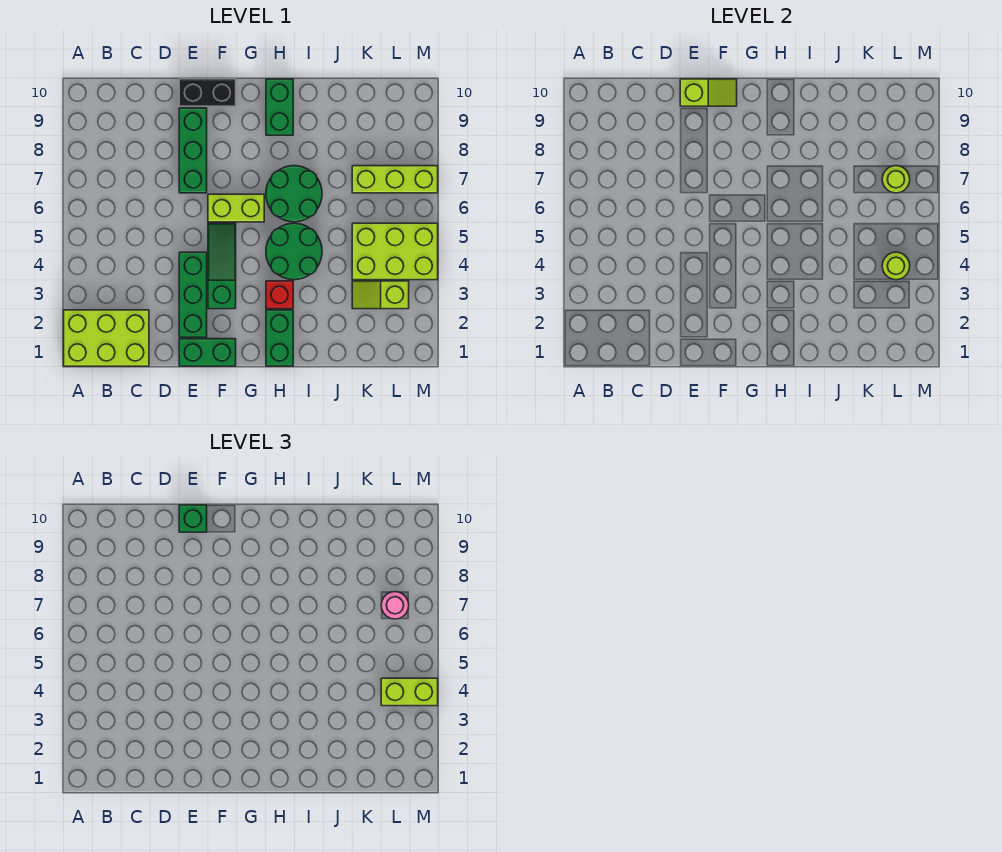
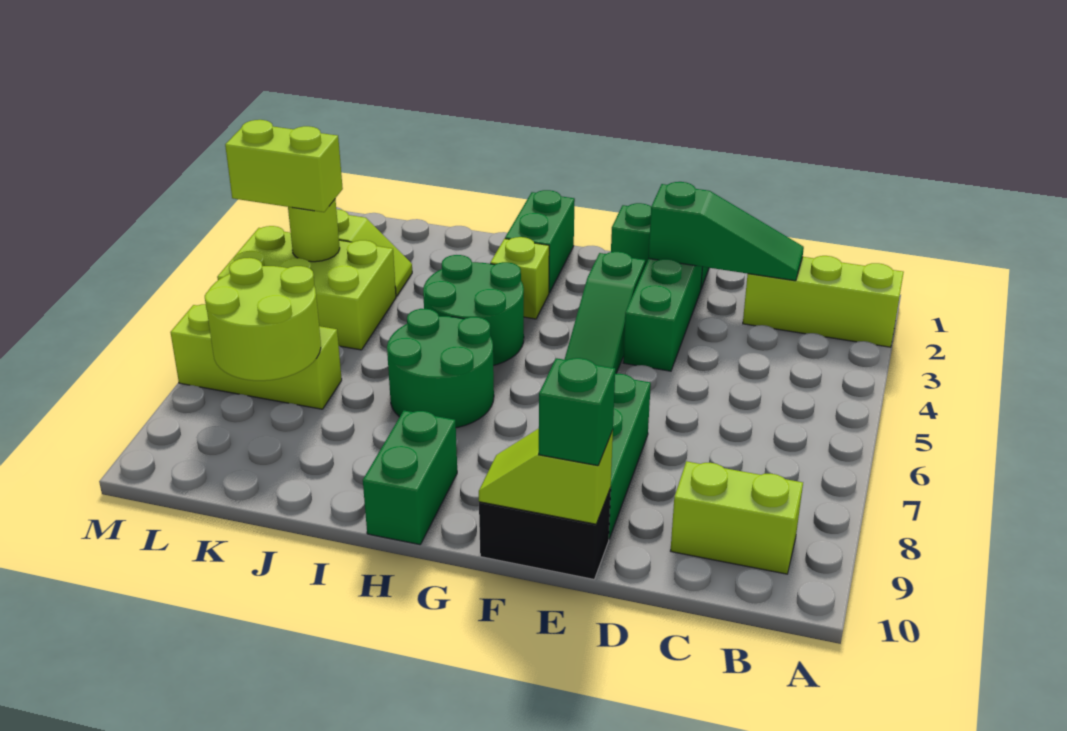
lime brick A1:C2 level 1 -> lime brick A2:C2 level 1
none -> green slope C2:E2 level 2 top E
lime brick F6:G6 level 1 -> lime brick B9:C9 level 1
red brick H3 level 1 -> lime brick H3 level 1
lime round brick L7 level 2 -> lime round brick K7:L8 level 2
pink round brick L7 level 3 -> none

